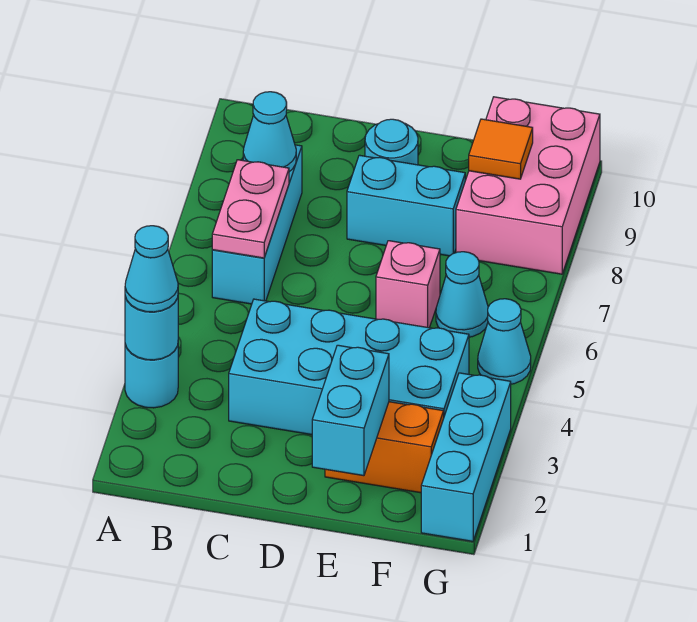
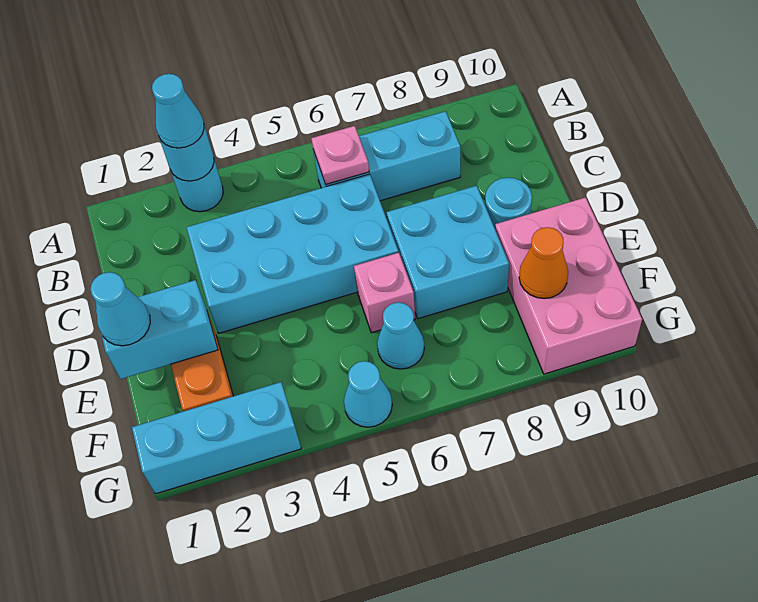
pink plate B6:B7 level 2 -> pink plate B6 level 2
cyan cone B8 level 2 -> cyan cone E1 level 3
cyan brick C3:F4 level 1 -> cyan brick C3:D6 level 1
cyan brick D8:E8 level 1 -> cyan brick D7:E8 level 1
pink brick F8:G10 level 1 -> pink brick E9:G10 level 1
orange tile F9 level 2 -> orange cone F9 level 2

